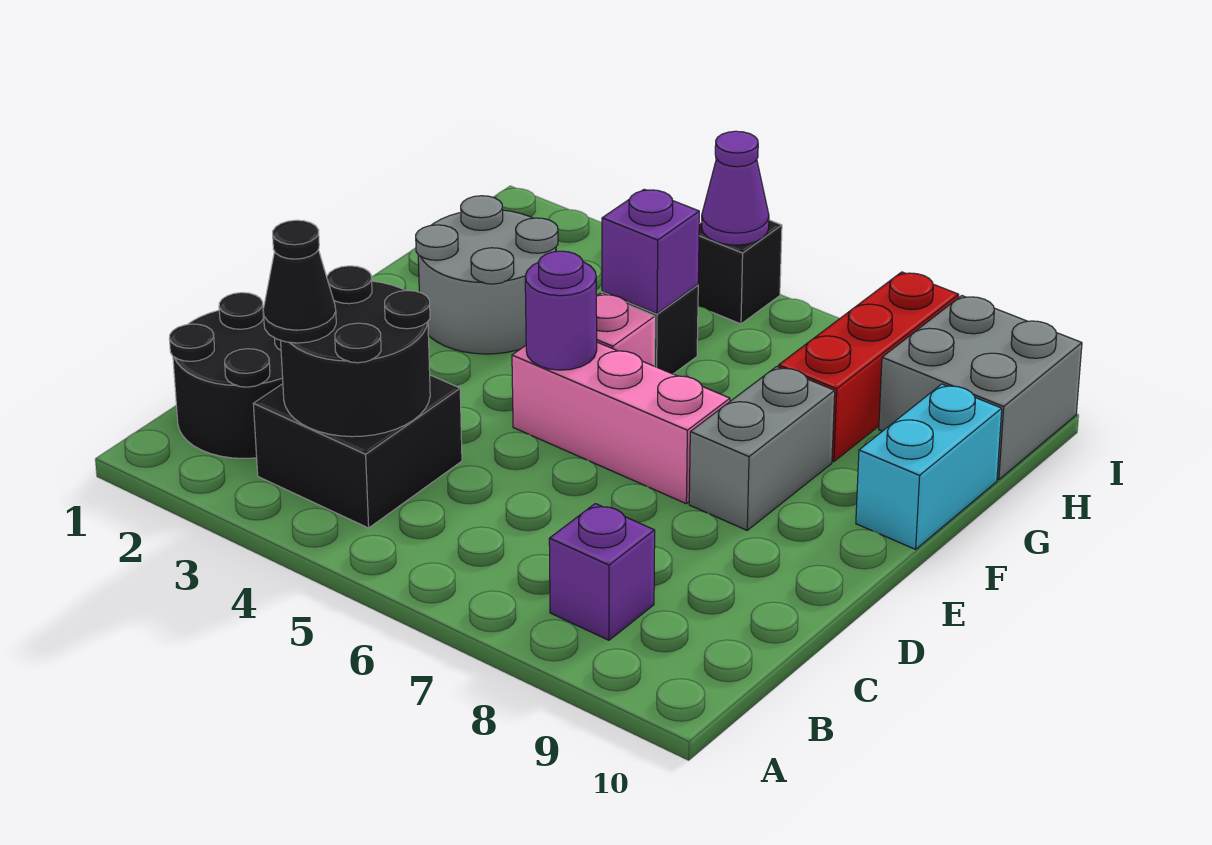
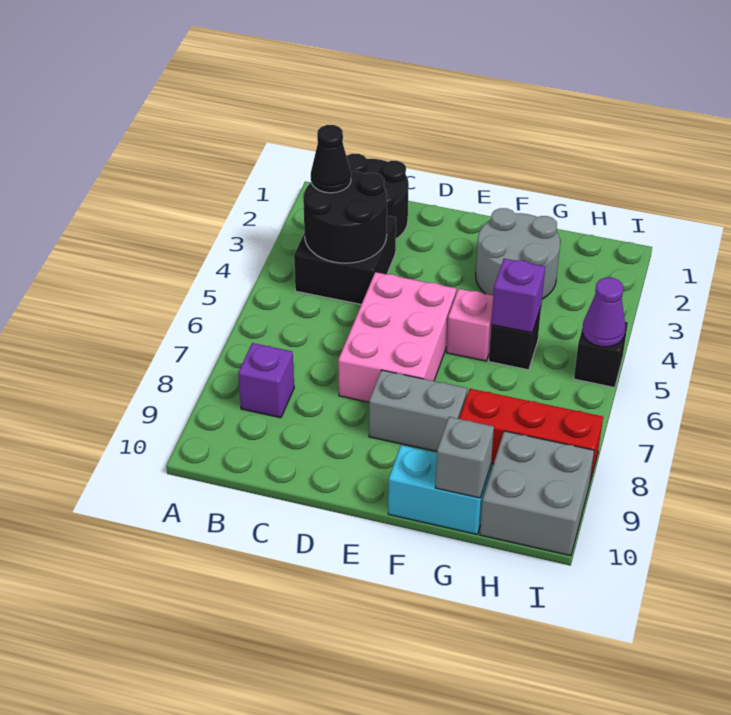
pink brick E5:E7 level 1 -> pink brick D5:E7 level 1
purple round brick E5 level 2 -> none
none -> grey brick G10 level 2

